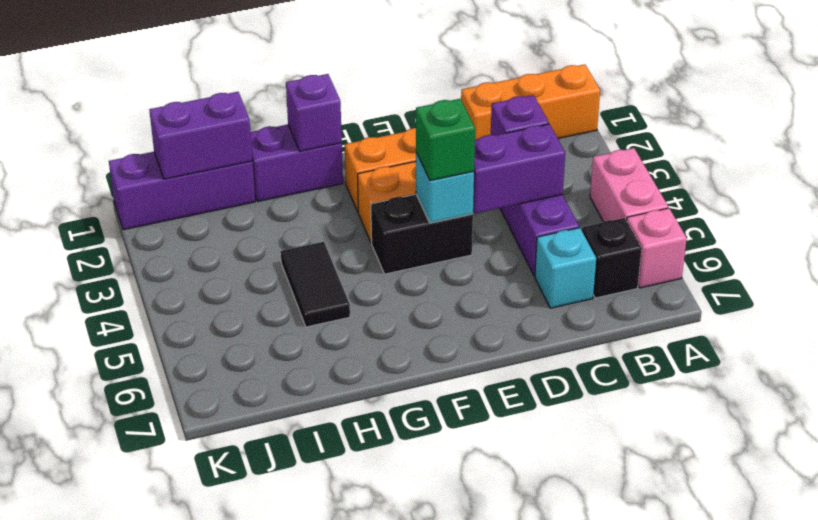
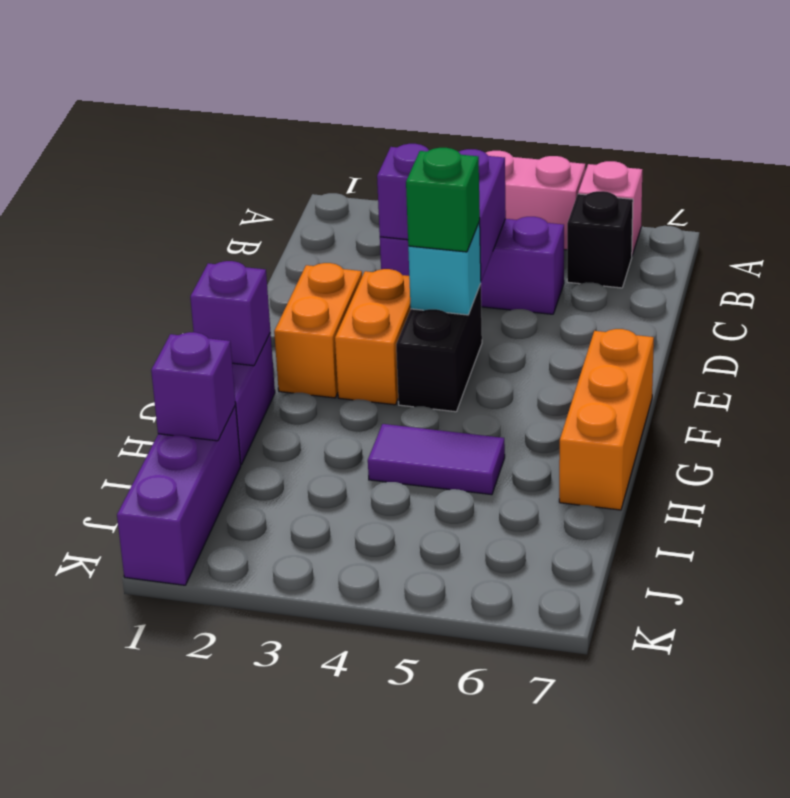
orange brick A1:C1 level 1 -> orange brick F7:H7 level 1
cyan brick C6 level 1 -> none
black tile H4:H5 level 1 -> purple tile H4:H5 level 1
purple brick I1:J1 level 2 -> purple brick I1 level 2

